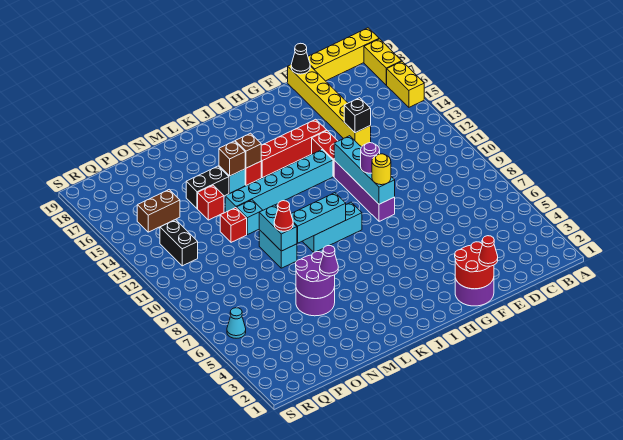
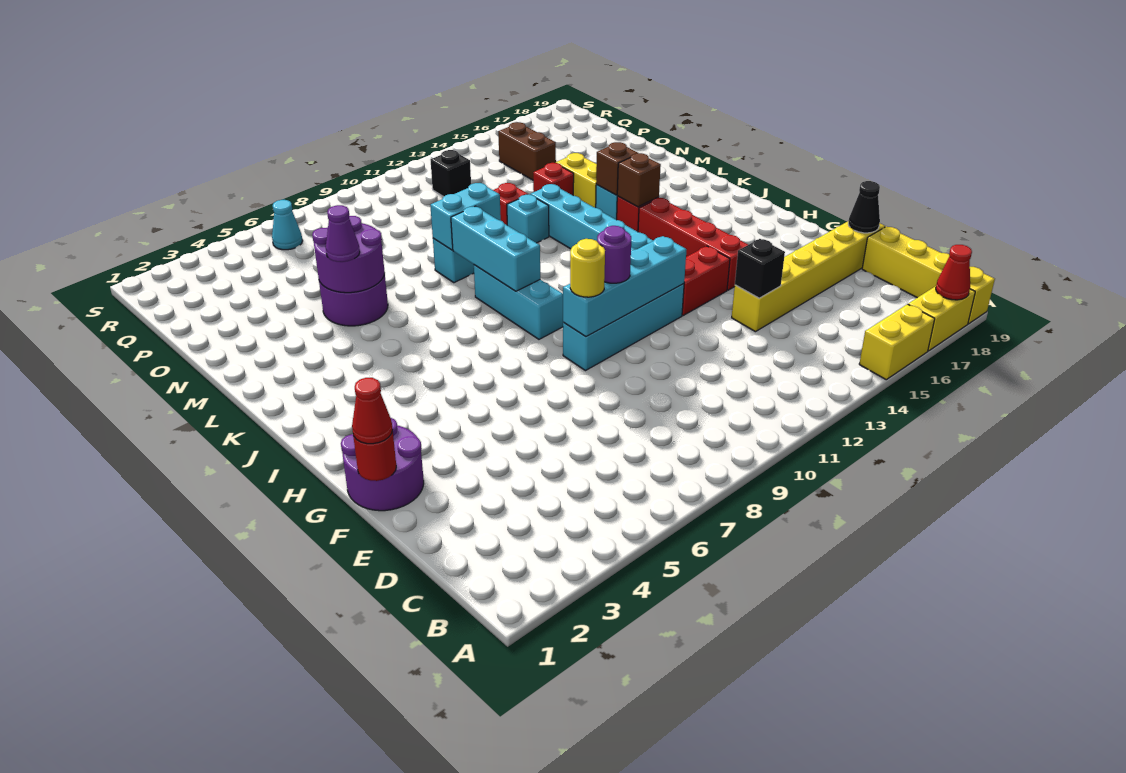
red round brick F1:G2 level 2 -> red round brick F1 level 2
purple brick G9:G12 level 1 -> cyan brick G9:G12 level 1
red cone M9 level 3 -> red cone A18 level 2
black brick M15:N15 level 1 -> yellow brick M15:N15 level 1
black brick Q12:Q13 level 1 -> black brick Q12 level 1

